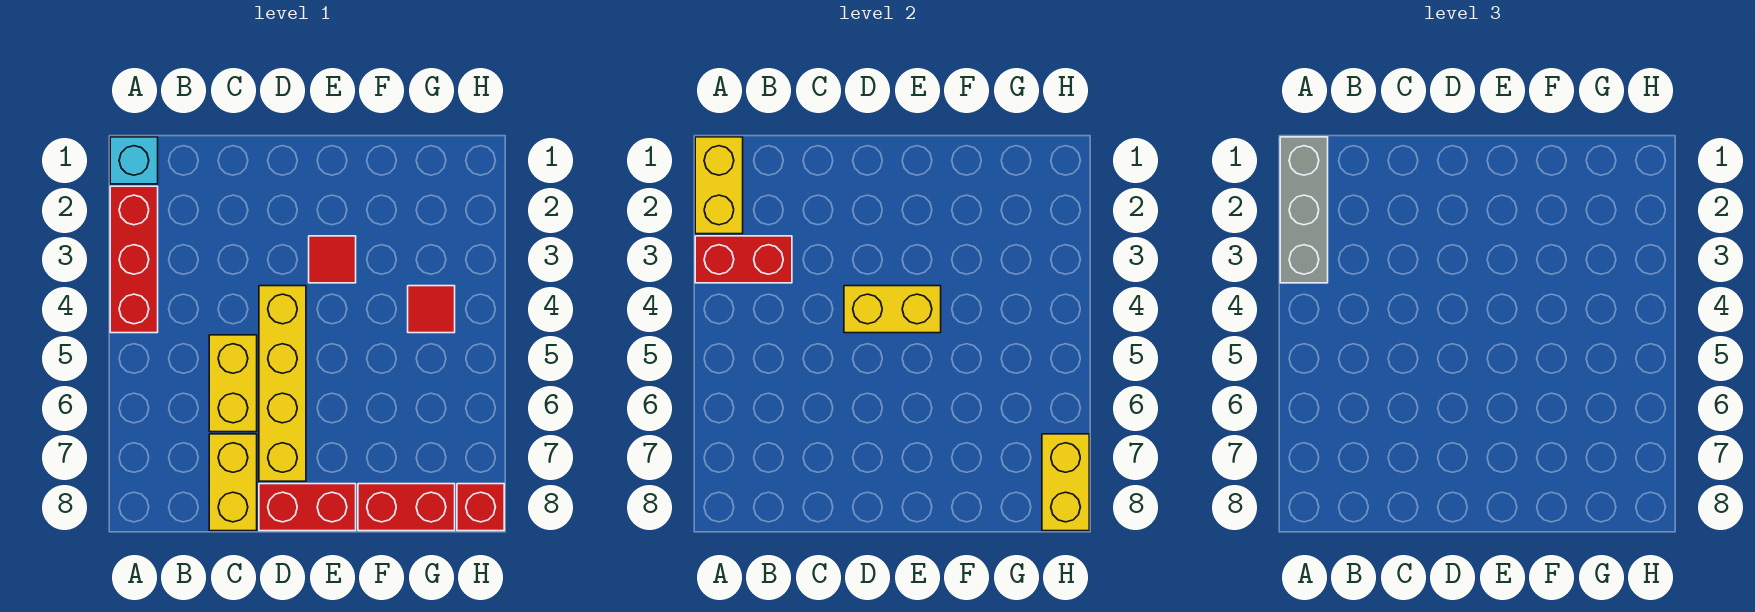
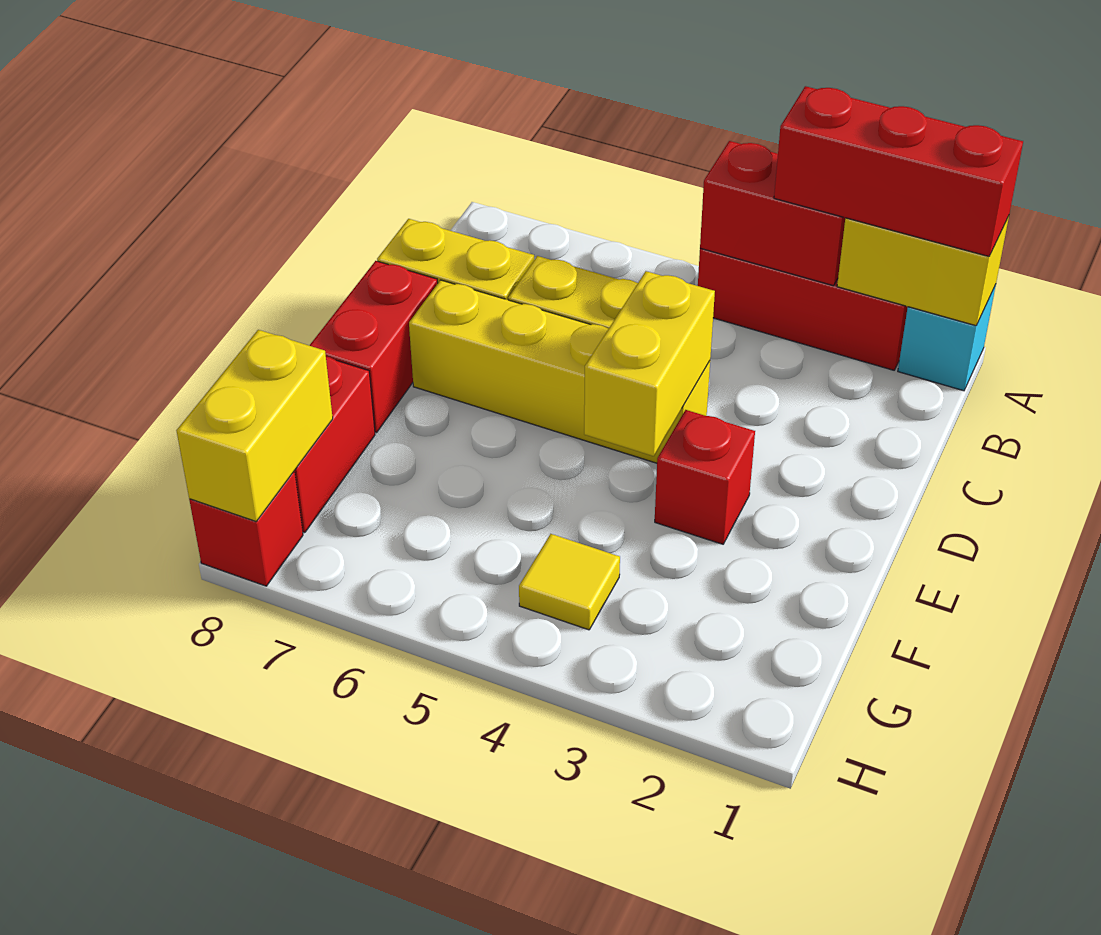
grey brick A1:A3 level 3 -> red brick A1:A3 level 3
red brick A3:B3 level 2 -> red brick A3:A4 level 2
red tile E3 level 1 -> red brick E3 level 1
red tile G4 level 1 -> yellow tile G4 level 1
yellow brick H7:H8 level 2 -> yellow brick G8:H8 level 2

